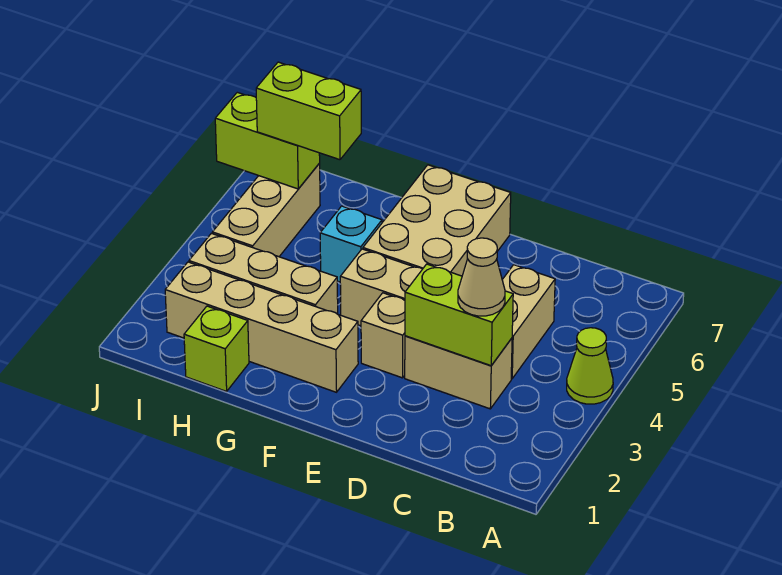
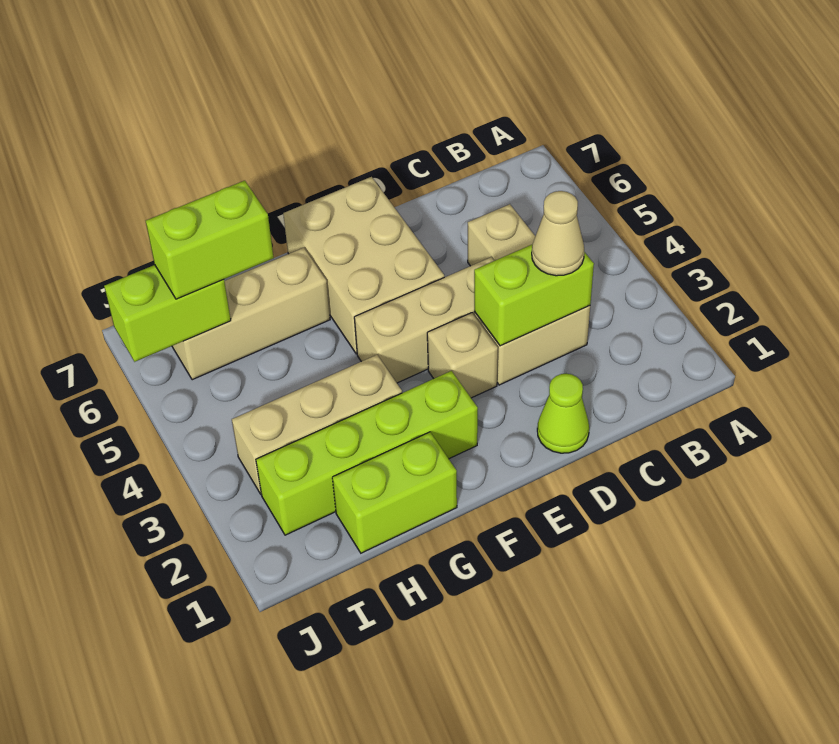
lime cone A4 level 1 -> lime cone D1 level 1
tan brick F2:I2 level 1 -> lime brick F2:I2 level 1
cyan brick G5 level 1 -> none
lime brick H1 level 1 -> lime brick G1:H1 level 1
tan brick I4:I6 level 1 -> tan brick G6:I6 level 1

